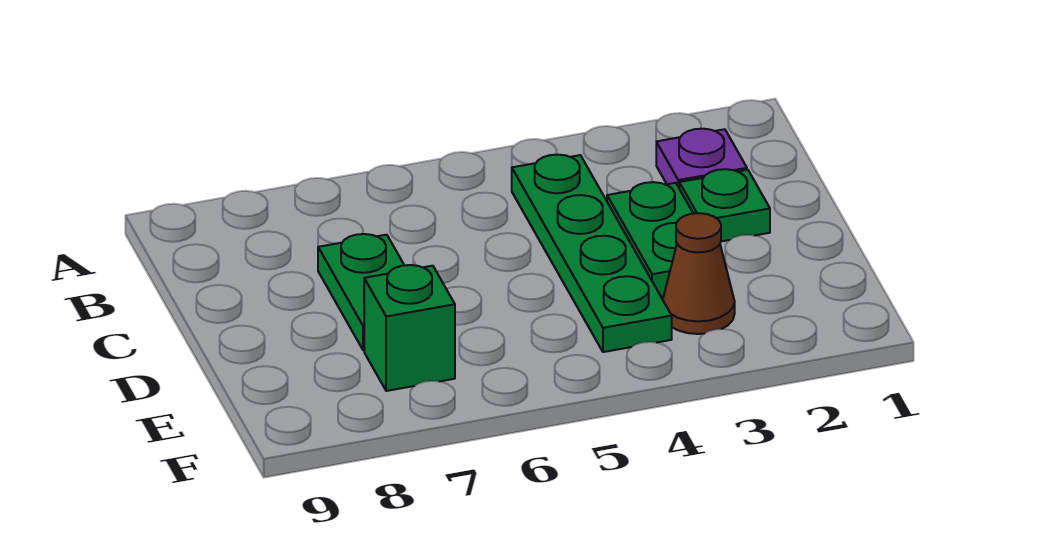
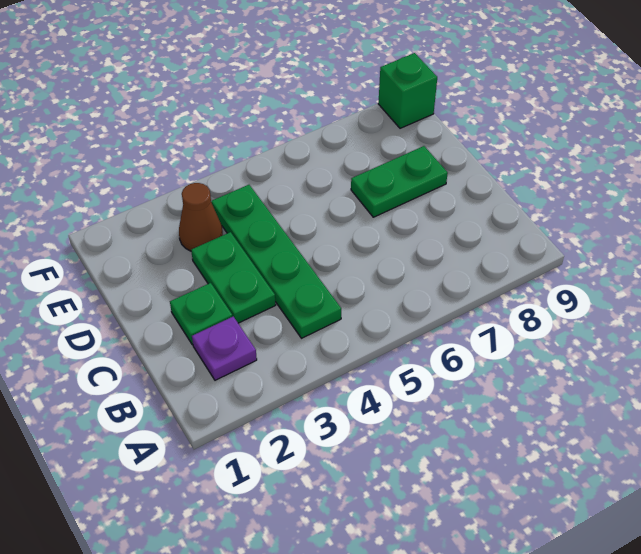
green plate C7:D7 level 1 -> green plate D7:D8 level 1
green brick E7 level 1 -> green brick F9 level 1

